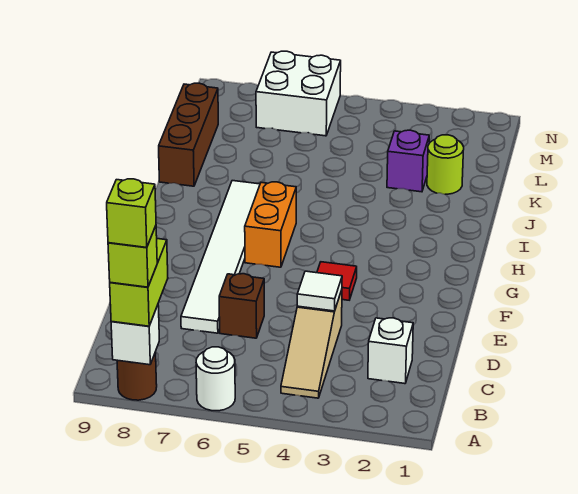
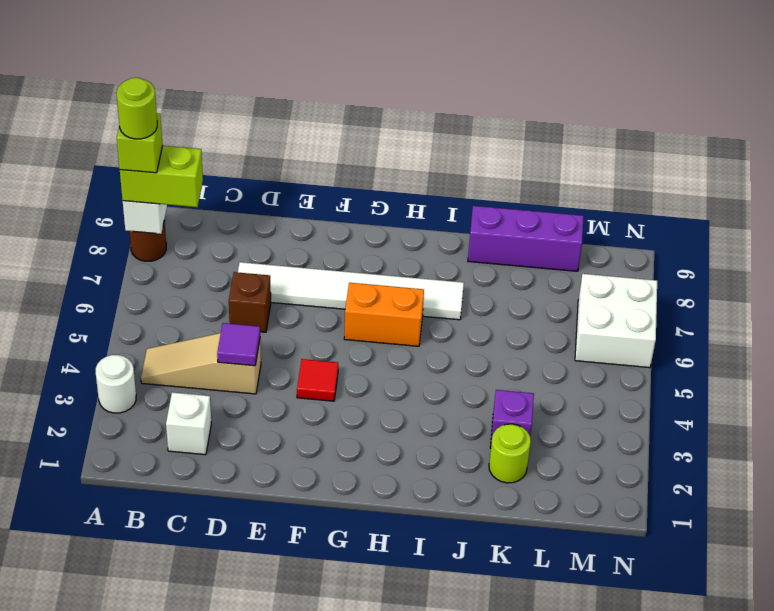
white round brick A6 level 1 -> white round brick A3 level 1
lime brick A8 level 5 -> lime round brick A8 level 5
white tile D4 level 2 -> purple tile D4 level 2
brown brick J9:L9 level 1 -> purple brick J9:L9 level 1

